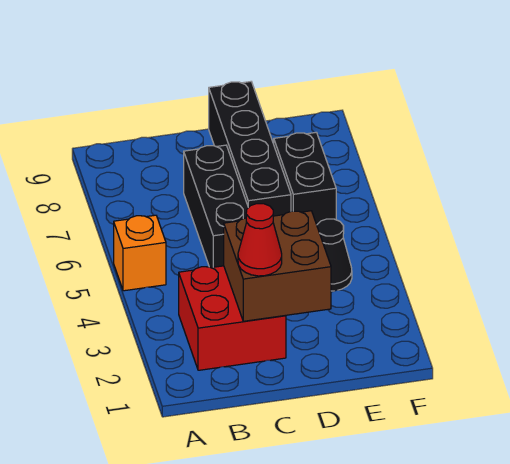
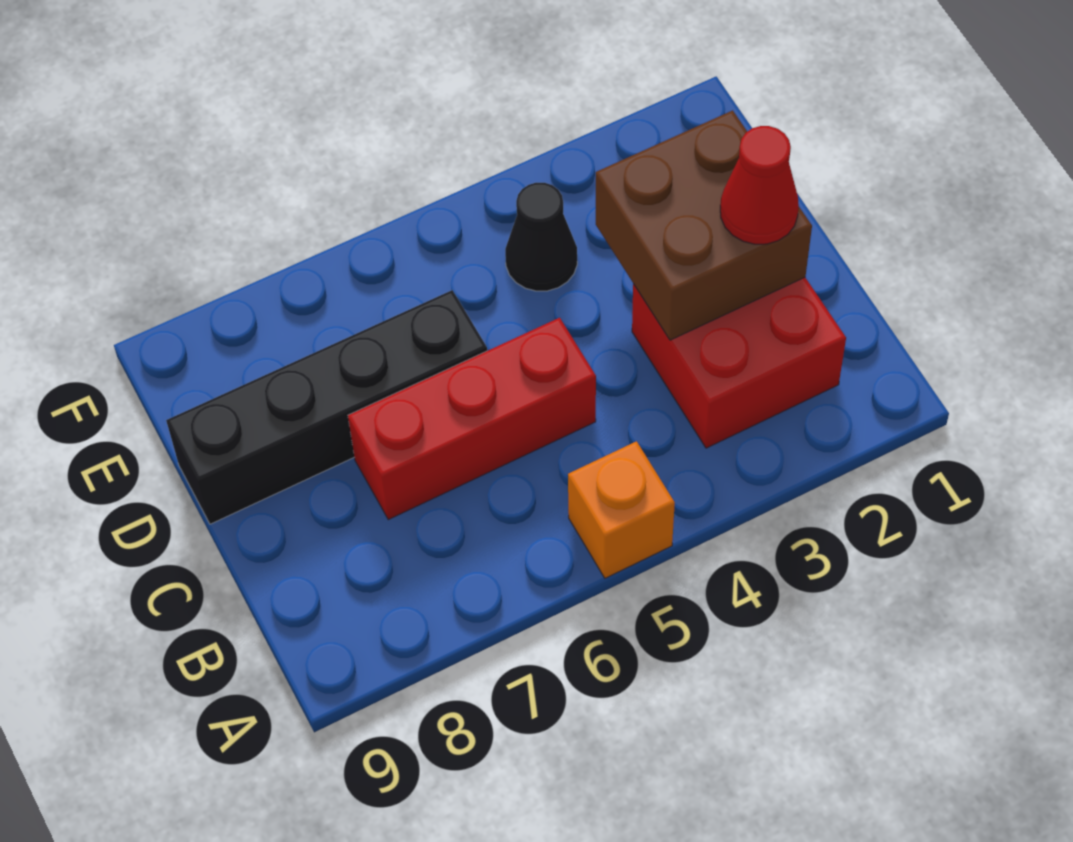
black brick C5:C7 level 1 -> red brick C5:C7 level 1
black brick E6:E7 level 1 -> none

